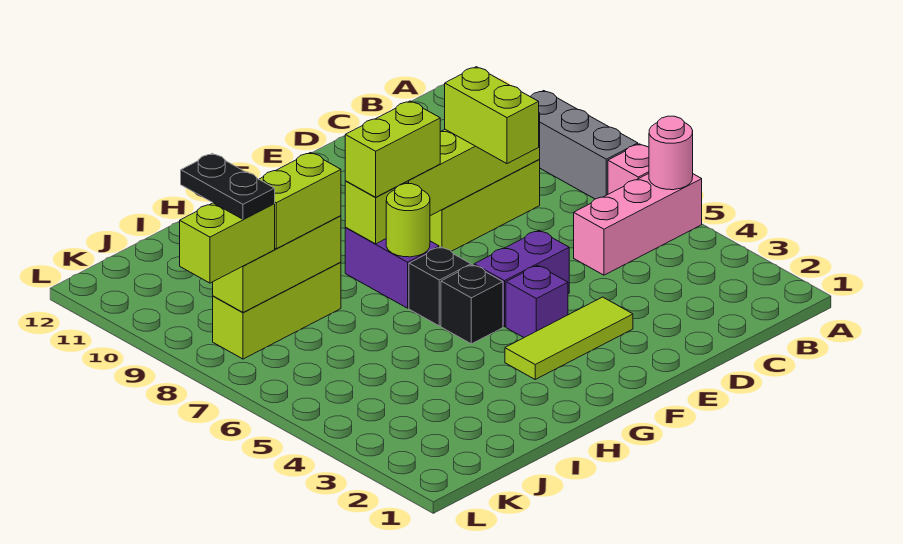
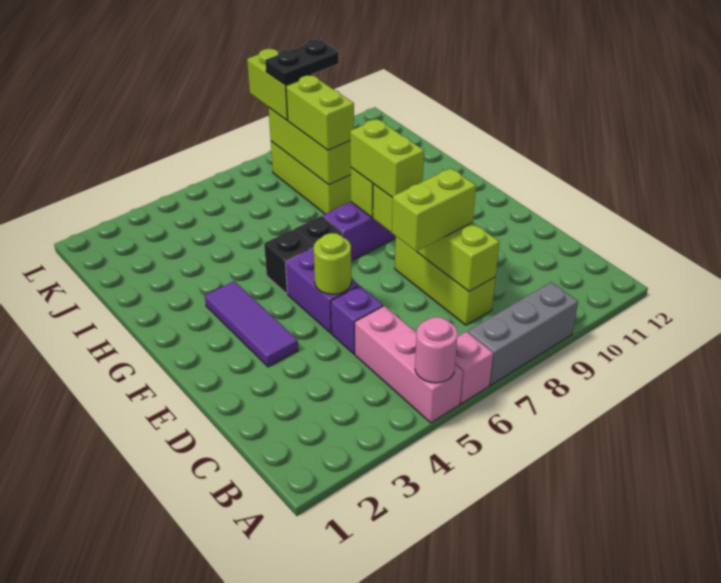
lime tile E3:G3 level 1 -> purple tile E3:G3 level 1
purple brick F4 level 1 -> purple brick D5 level 1
lime round brick G7 level 2 -> lime round brick E5 level 2

